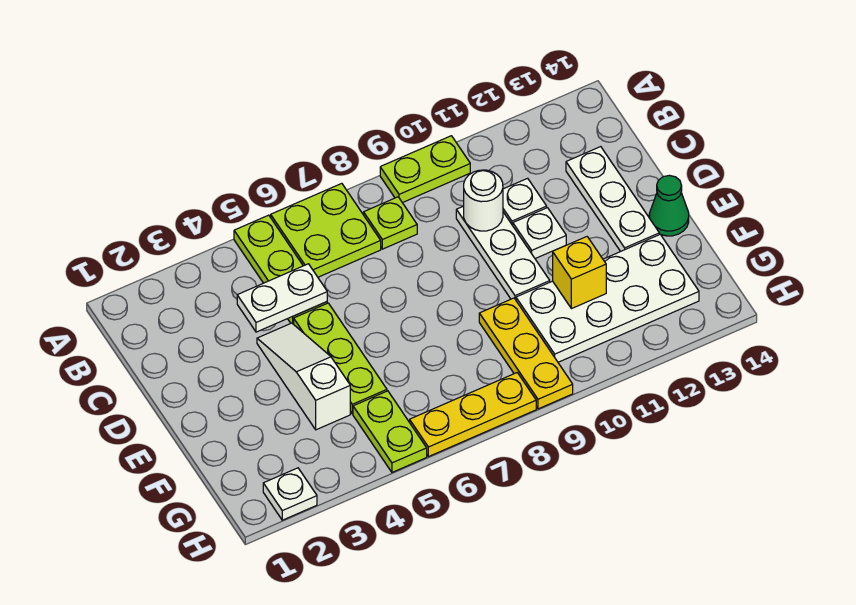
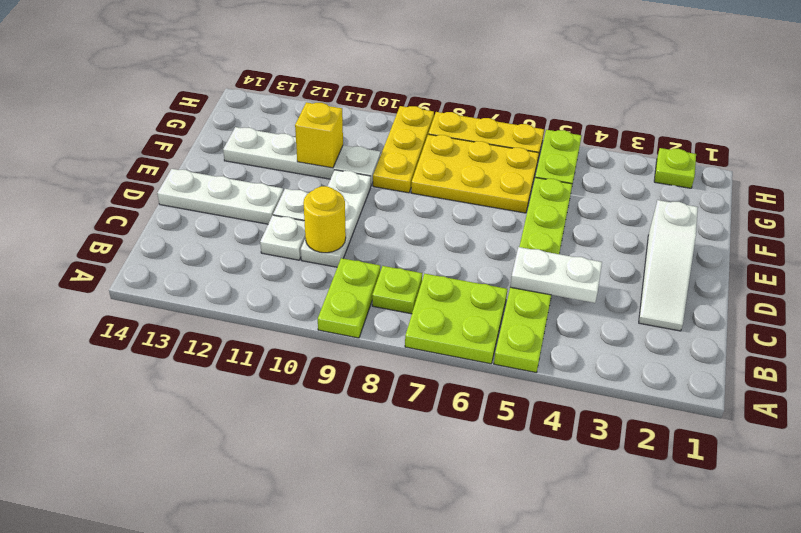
lime plate A9:A10 level 1 -> lime plate A9:B9 level 1
white round brick C10 level 2 -> yellow round brick C10 level 2
white plate C13:E13 level 1 -> white plate D12:D14 level 1
white slope D4:F4 level 1 top F -> white slope C2:E2 level 1 top E
green cone E14 level 1 -> none
none -> yellow plate F6:G8 level 1
white plate F10:G13 level 1 -> white plate F10:F13 level 1
white plate H2 level 1 -> lime plate H2 level 1

